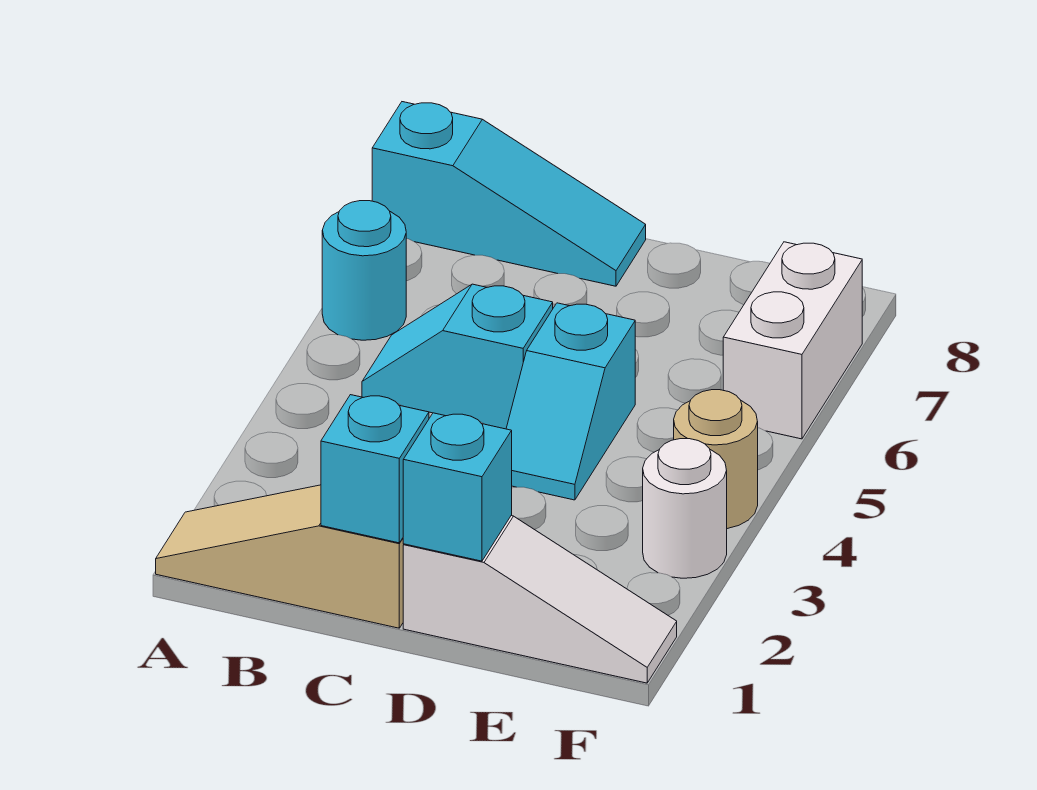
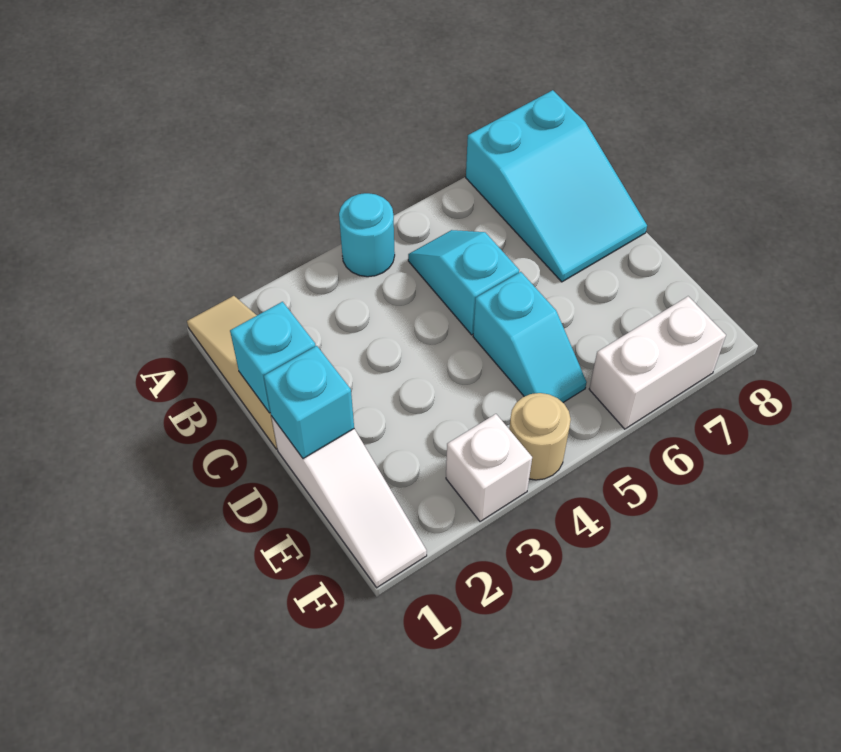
cyan round brick A6 level 1 -> cyan round brick A4 level 1
cyan slope A8:C8 level 1 top A -> cyan slope A7:C8 level 1 top A
cyan slope D4:D5 level 1 top 5 -> cyan slope D5:E5 level 1 top D
white round brick F3 level 1 -> white brick F3 level 1

